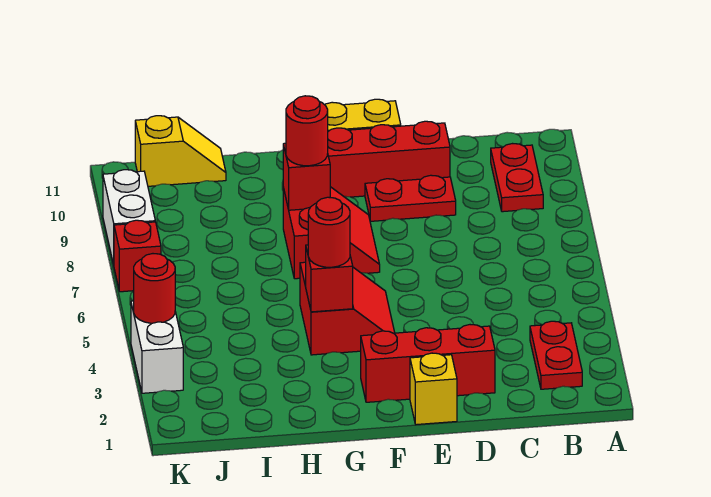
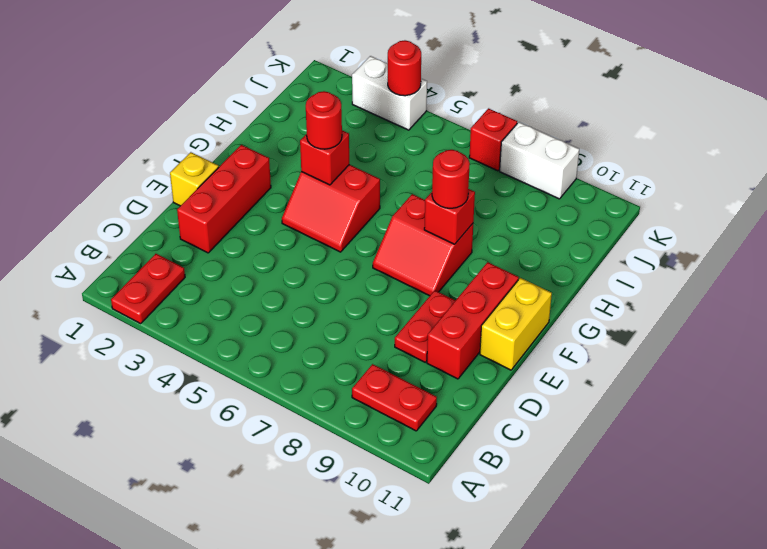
red plate B2:B3 level 1 -> red plate A2:B2 level 1
yellow slope I11:J11 level 1 top J -> none

